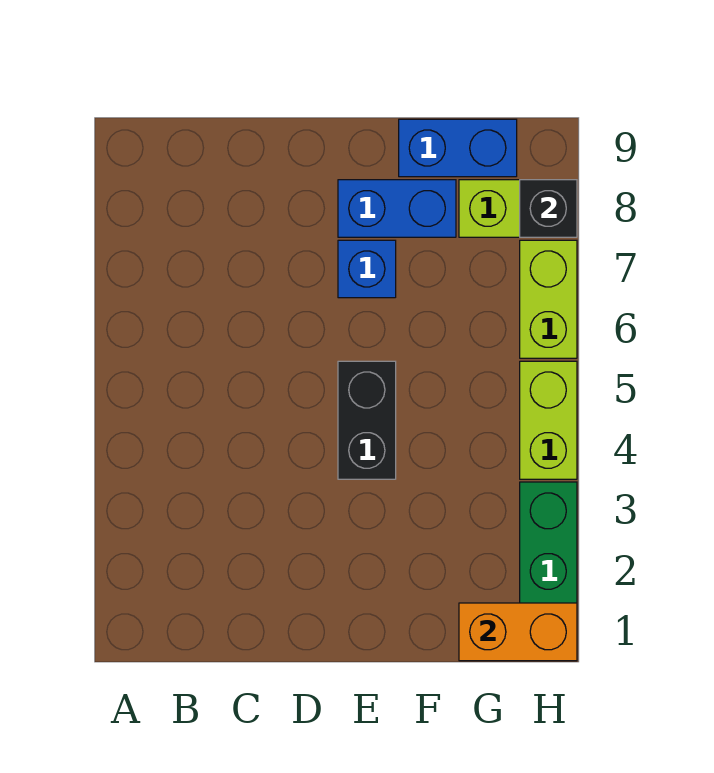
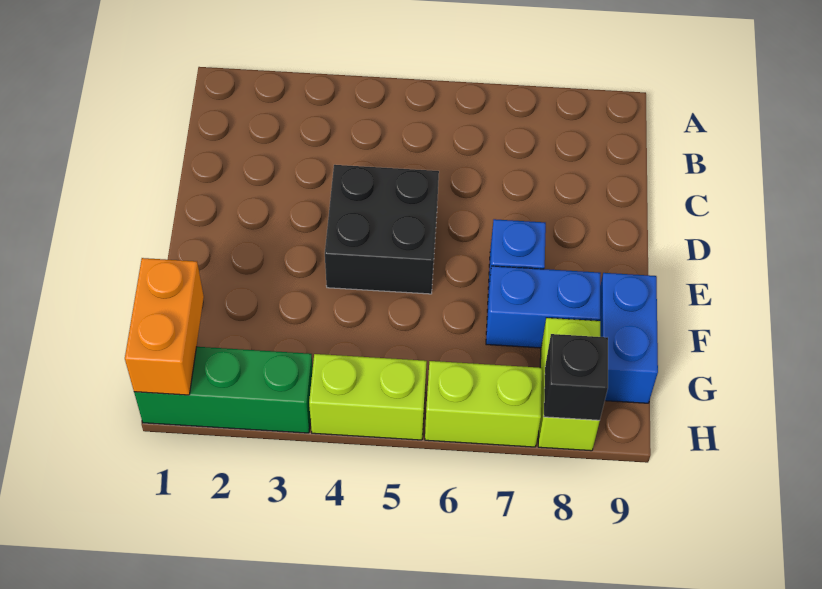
black brick E4:E5 level 1 -> black brick D4:E5 level 1
blue brick E8:F8 level 1 -> blue brick F7:F8 level 1

